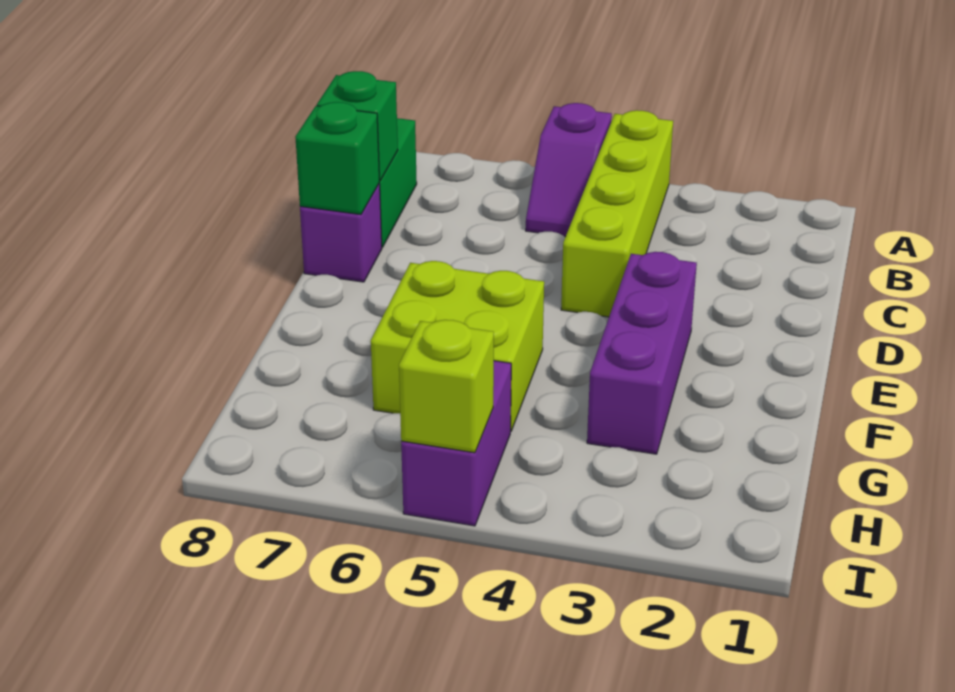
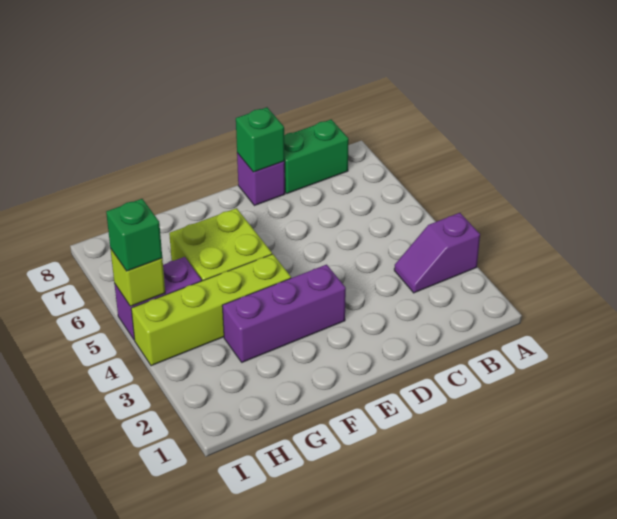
lime brick A4:D4 level 1 -> lime brick F4:I4 level 1
purple slope A5:B5 level 1 top A -> purple slope A3:B3 level 1 top A
green brick C8 level 2 -> green brick I5 level 3

